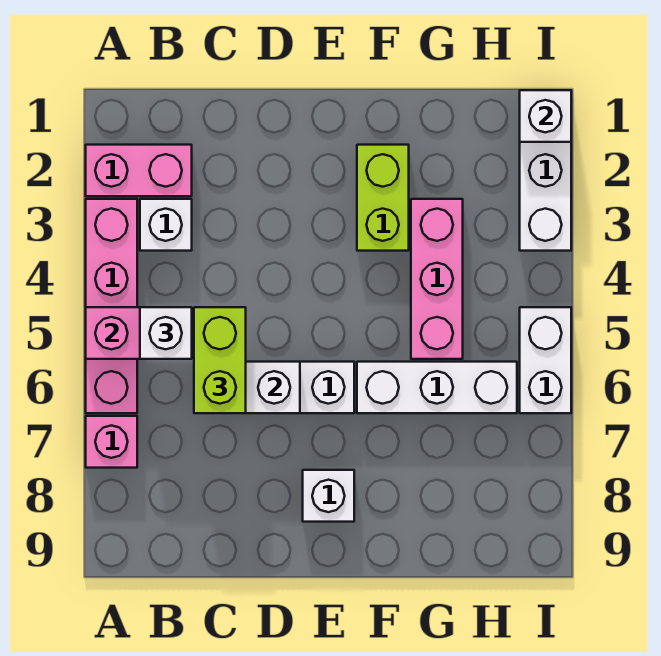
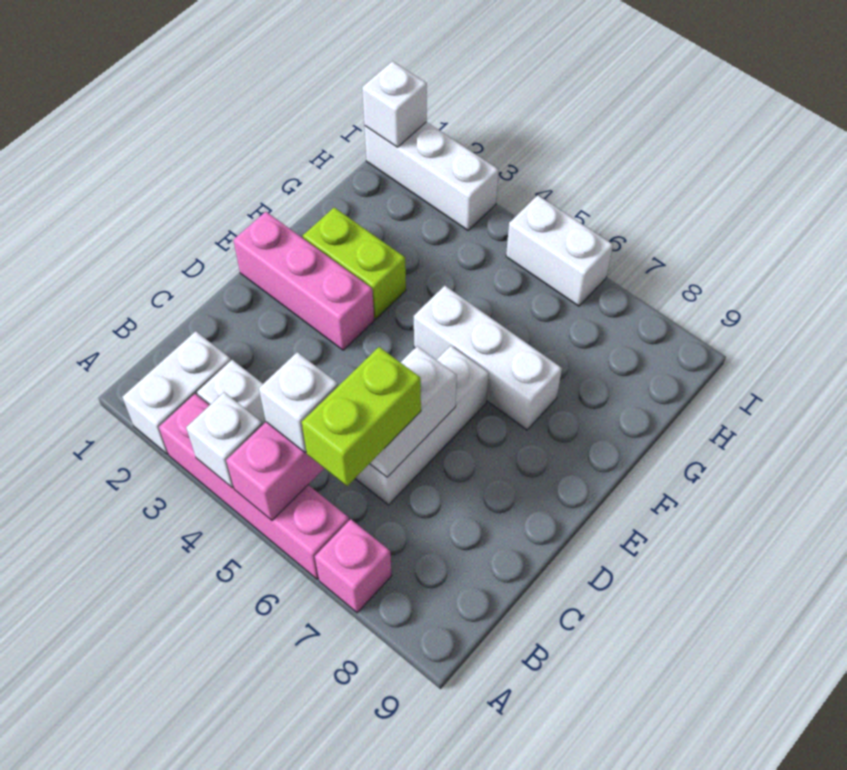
pink brick A2:B2 level 1 -> white brick A2:B2 level 1
lime brick C5:C6 level 3 -> lime brick B6:C6 level 3
white brick E8 level 1 -> white brick A4 level 2
white brick F6:H6 level 1 -> white brick F5:F7 level 1
pink brick G3:G5 level 1 -> pink brick E1:E3 level 1

